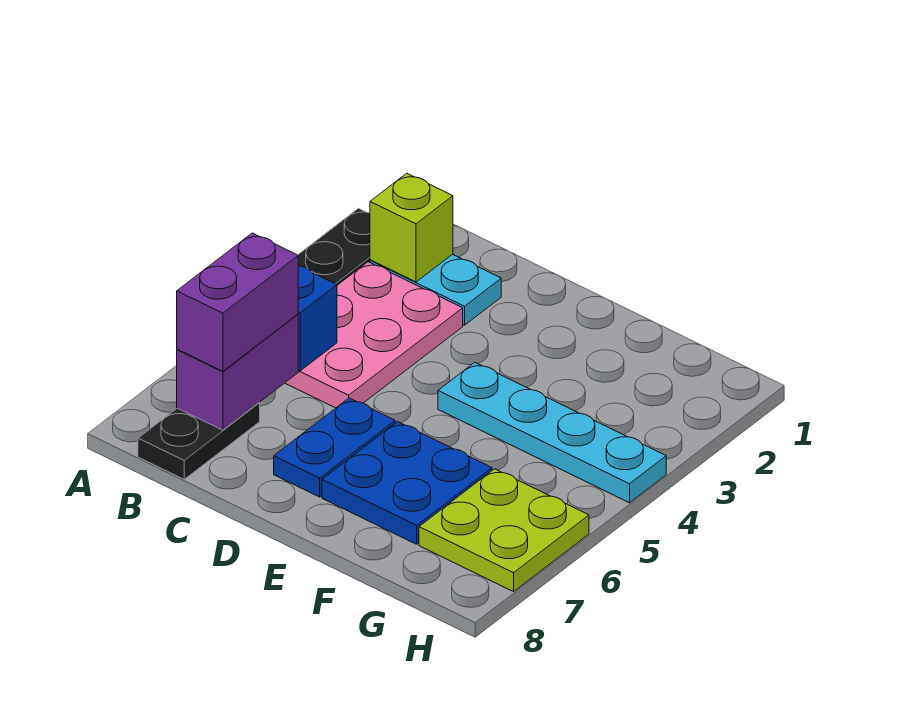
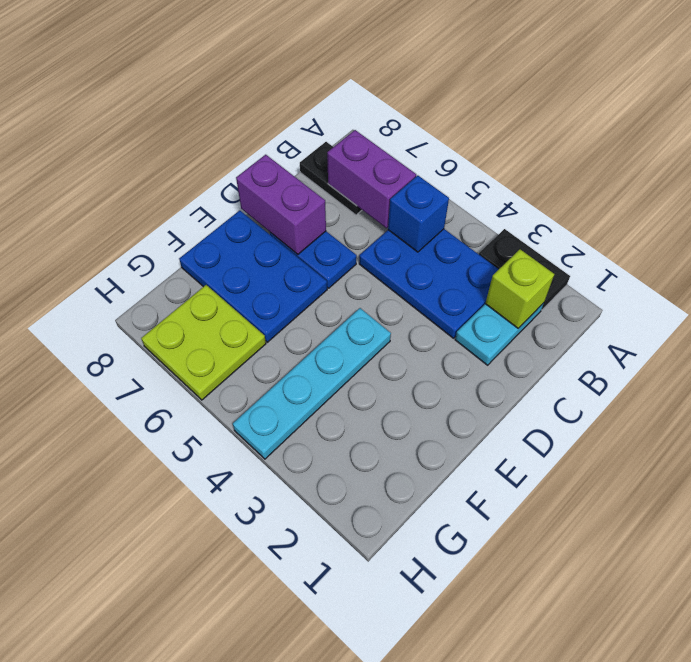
pink plate B3:C5 level 1 -> blue plate B3:C5 level 1
purple brick B6:B7 level 3 -> purple brick D7:D8 level 2
blue plate E6:F7 level 1 -> blue plate E6:F8 level 1

